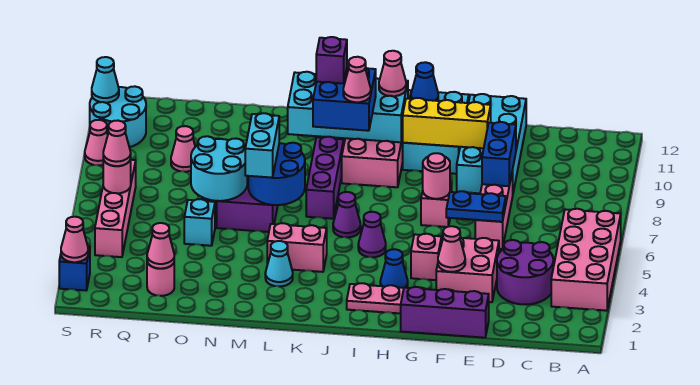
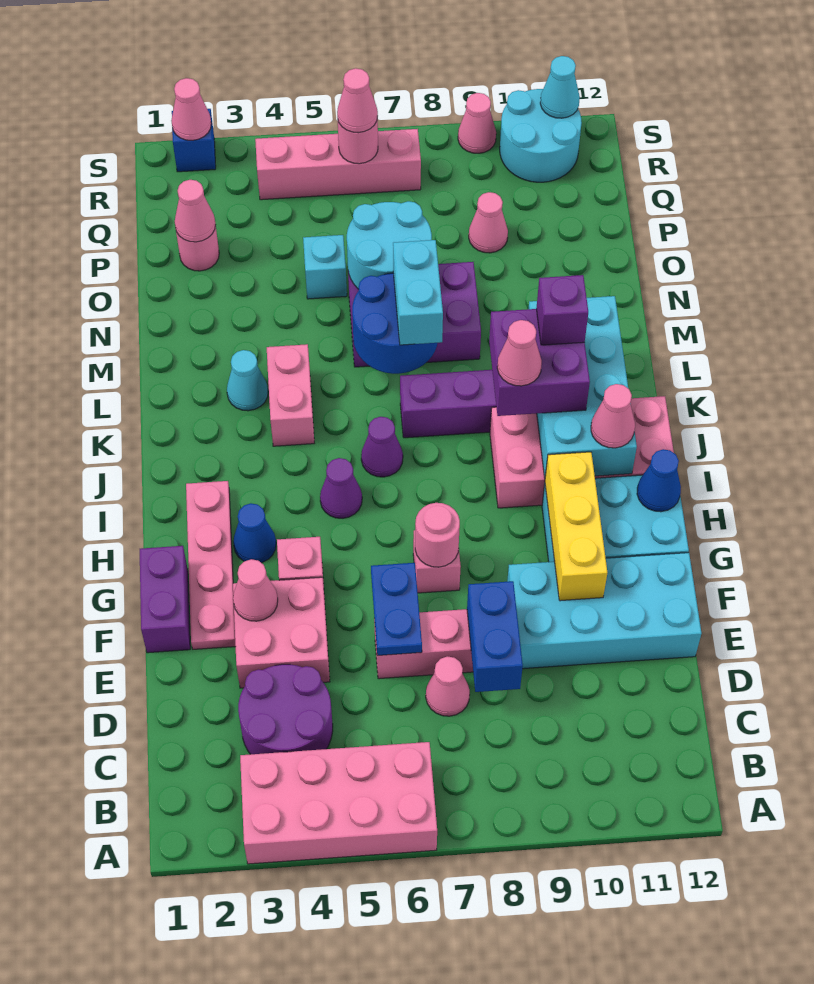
none -> pink cone D7 level 1
purple brick E1:G1 level 1 -> purple brick F1:G1 level 1
blue brick E8:E9 level 2 -> blue brick D8:E8 level 2
blue brick J9:K10 level 3 -> purple brick J9:K10 level 3
cyan brick M6:M7 level 3 -> cyan brick L7:M7 level 3

